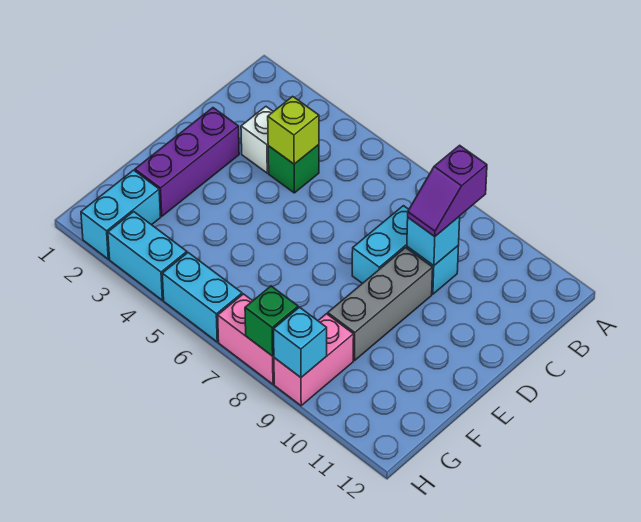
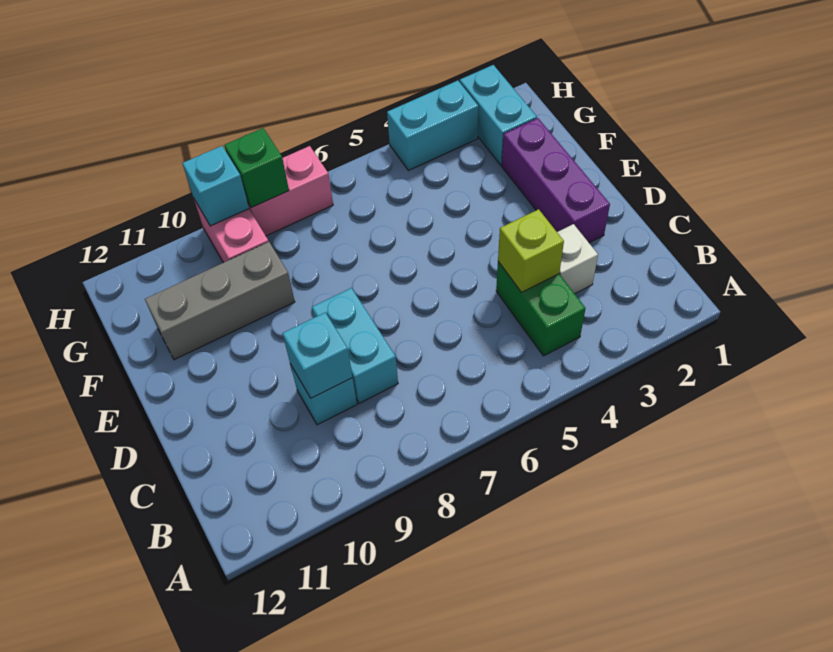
purple slope B9:C9 level 3 top B -> none
green brick C4 level 1 -> green brick B4:C4 level 1
grey brick D9:F9 level 1 -> grey brick F9:F11 level 1
cyan brick H5:H6 level 1 -> none

